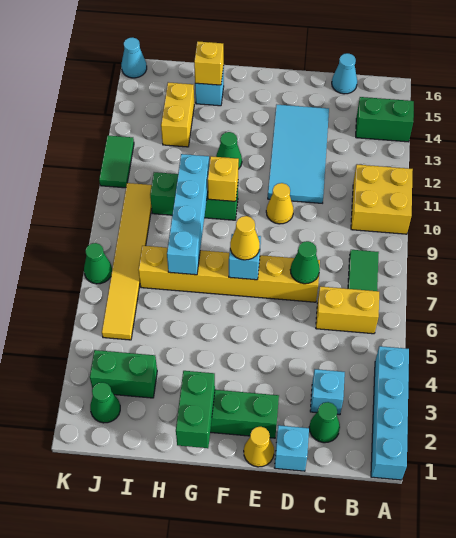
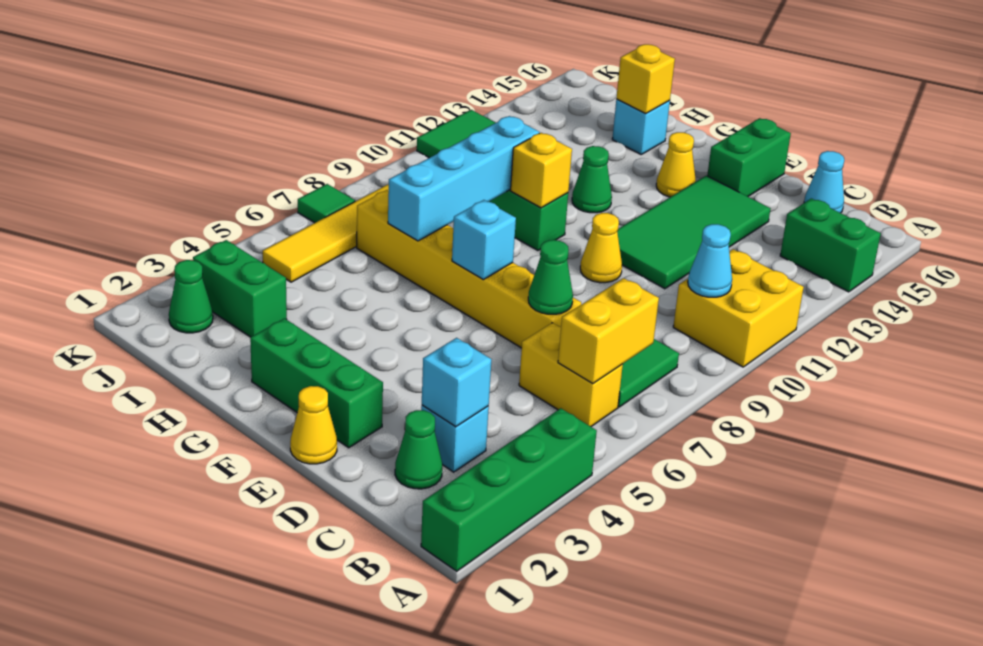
cyan brick A1:A4 level 1 -> green brick A1:A4 level 1
cyan brick D1 level 1 -> cyan brick C3 level 2
cyan tile D11:E14 level 1 -> green tile D11:E14 level 1
yellow cone F7 level 3 -> yellow cone F14 level 1
green brick G1:G2 level 2 -> green brick E15:E16 level 1
yellow brick I13:I14 level 1 -> yellow brick B6:B7 level 2
green cone K7 level 1 -> green tile K7 level 1
cyan cone K16 level 1 -> cyan cone B10 level 2

